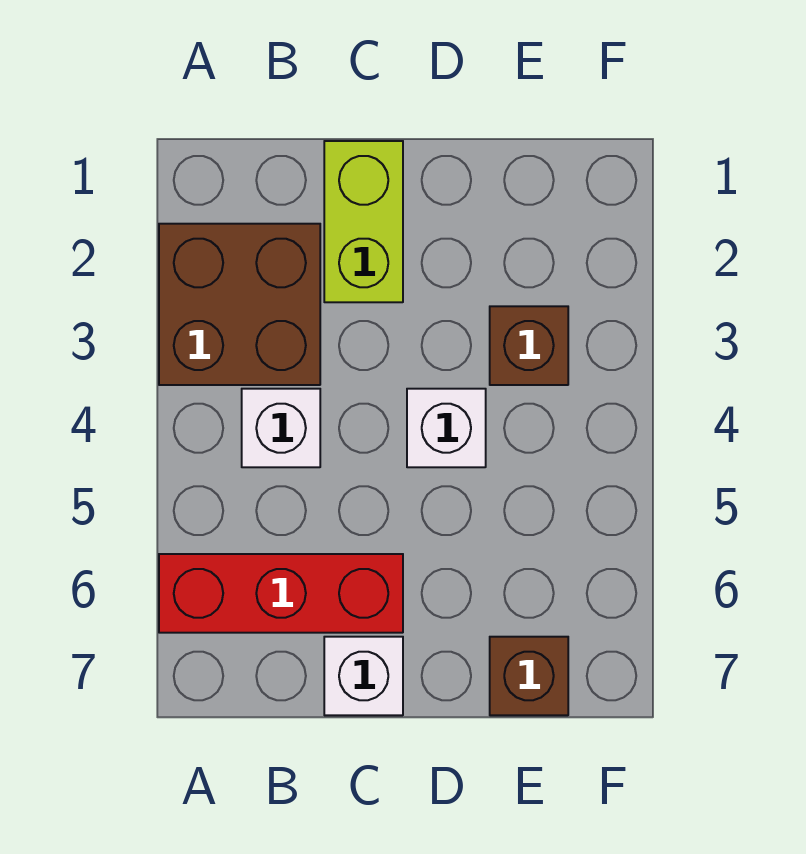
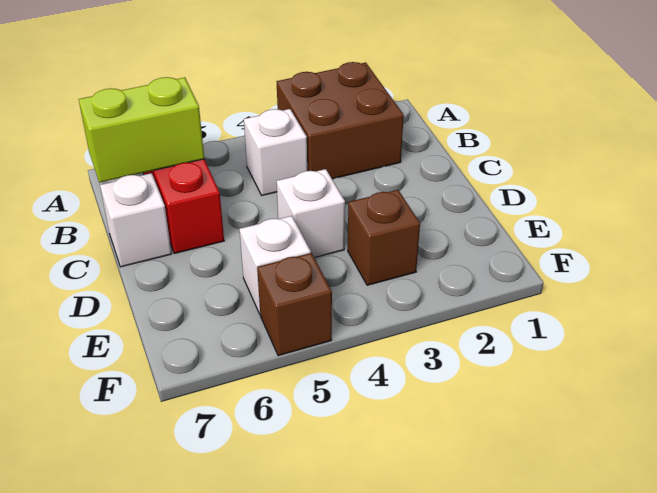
lime brick C1:C2 level 1 -> lime brick B6:B7 level 2
none -> white brick E5 level 1
brown brick E7 level 1 -> brown brick F5 level 1

